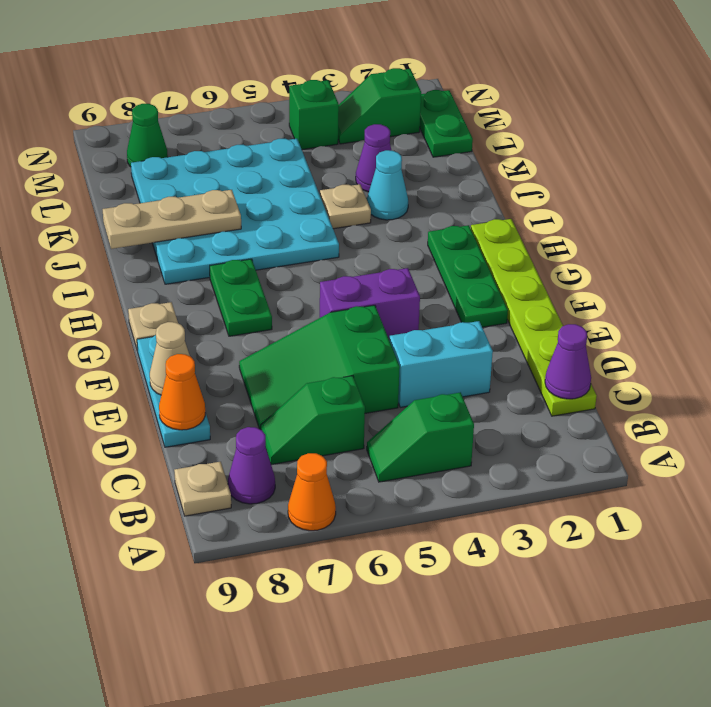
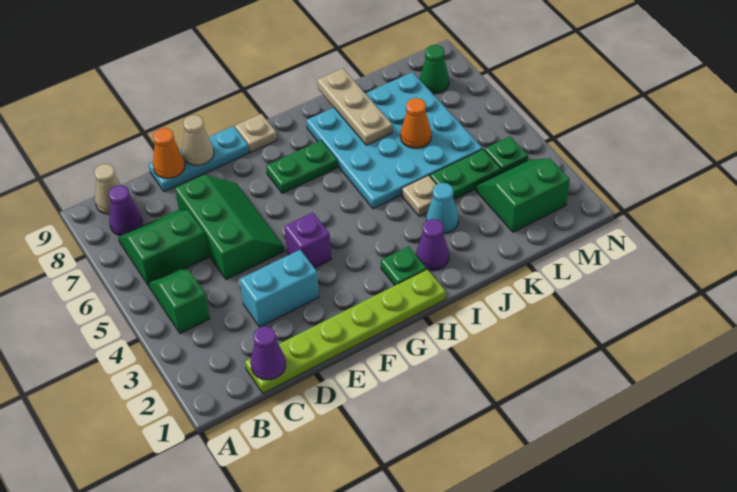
orange cone A7 level 1 -> orange cone K6 level 2
tan plate B9 level 1 -> tan cone B9 level 1
green slope C6:C7 level 1 top 6 -> green slope B6:C7 level 1 top 6
cyan brick D3:D4 level 1 -> cyan brick D3:E3 level 1
green slope D5:E7 level 1 top 5 -> green slope D5:E7 level 1 top D
green plate F2:H2 level 1 -> green plate H2 level 1
purple brick F4:F5 level 1 -> purple brick F4 level 1
purple cone K3 level 1 -> purple cone I2 level 1
green plate L1:M1 level 1 -> green plate K4:L4 level 1
green slope M2:M3 level 1 top 2 -> green slope L2:M3 level 1 top 2
green brick M4 level 1 -> green plate M4 level 1

